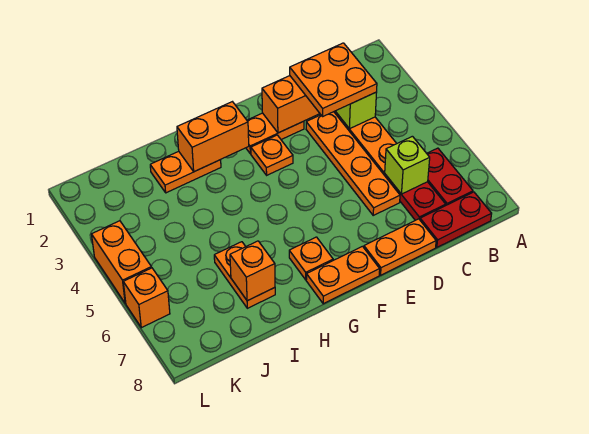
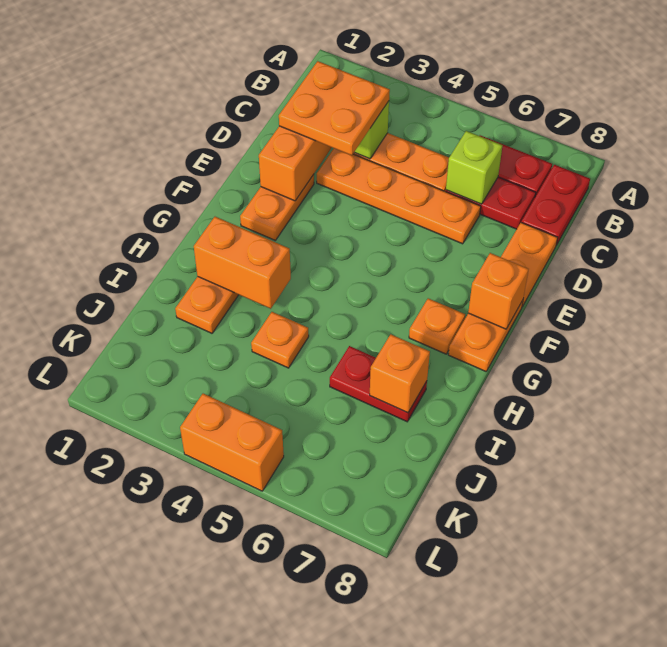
orange plate F3 level 1 -> orange plate I4 level 1
orange brick G2:H2 level 2 -> orange brick H2:H3 level 2
orange plate I6:I7 level 1 -> red plate I6:I7 level 1
orange brick L6 level 1 -> orange brick F8 level 2

